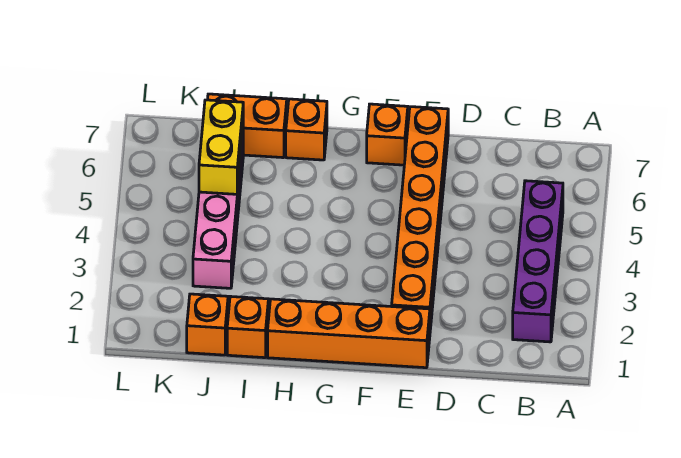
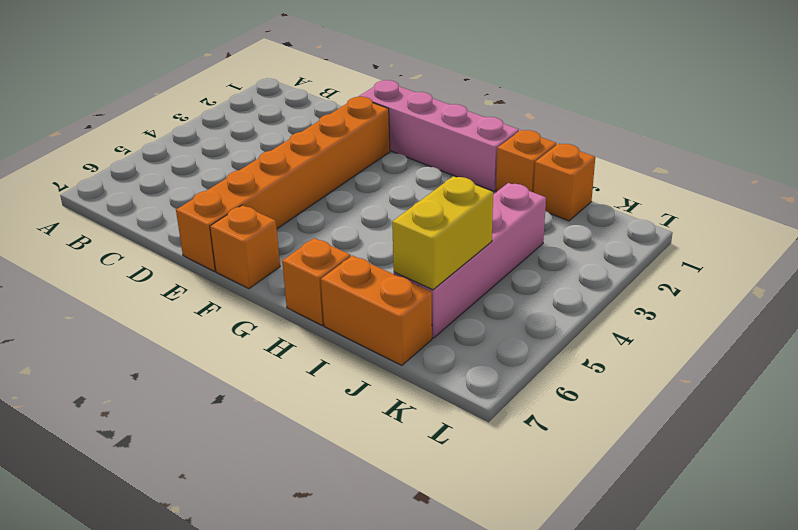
purple brick B2:B5 level 1 -> none
orange brick E1:H1 level 1 -> pink brick E1:H1 level 1

